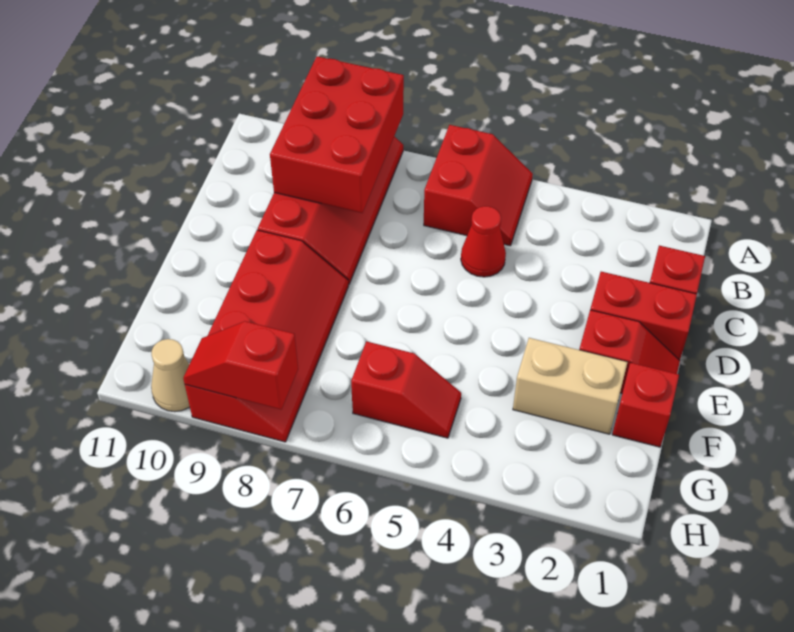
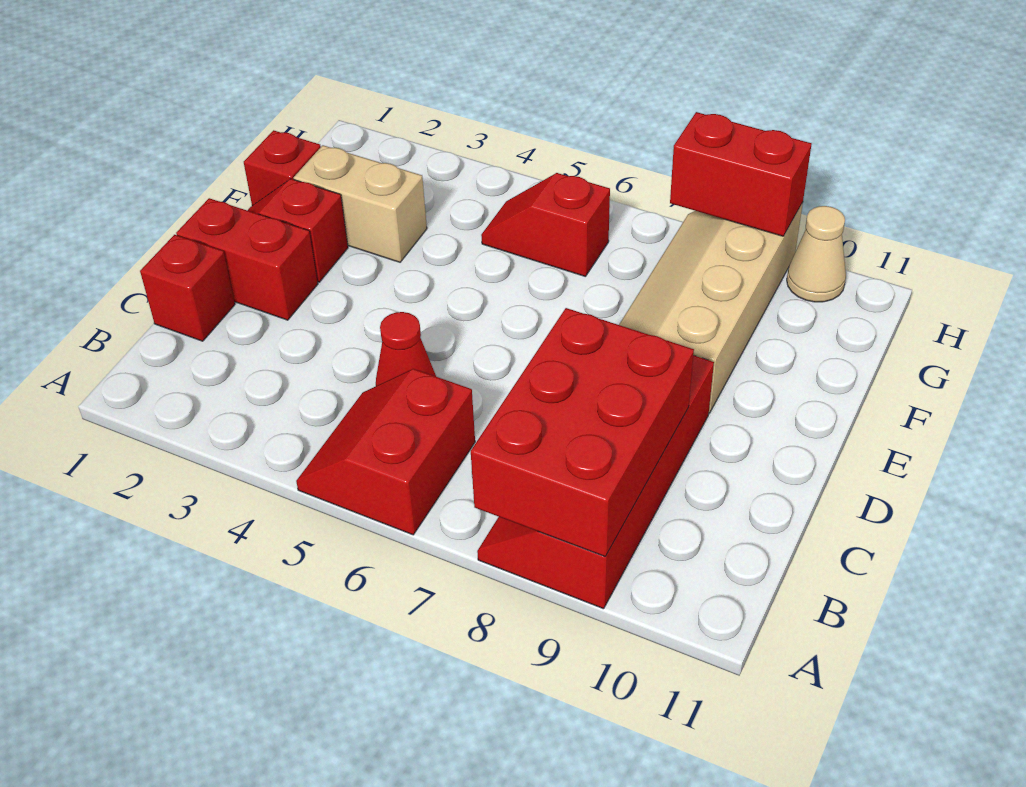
red slope E8:H9 level 1 top 9 -> tan slope E8:H9 level 1 top 9
red slope H8:H9 level 2 top 8 -> red brick H8:H9 level 2

